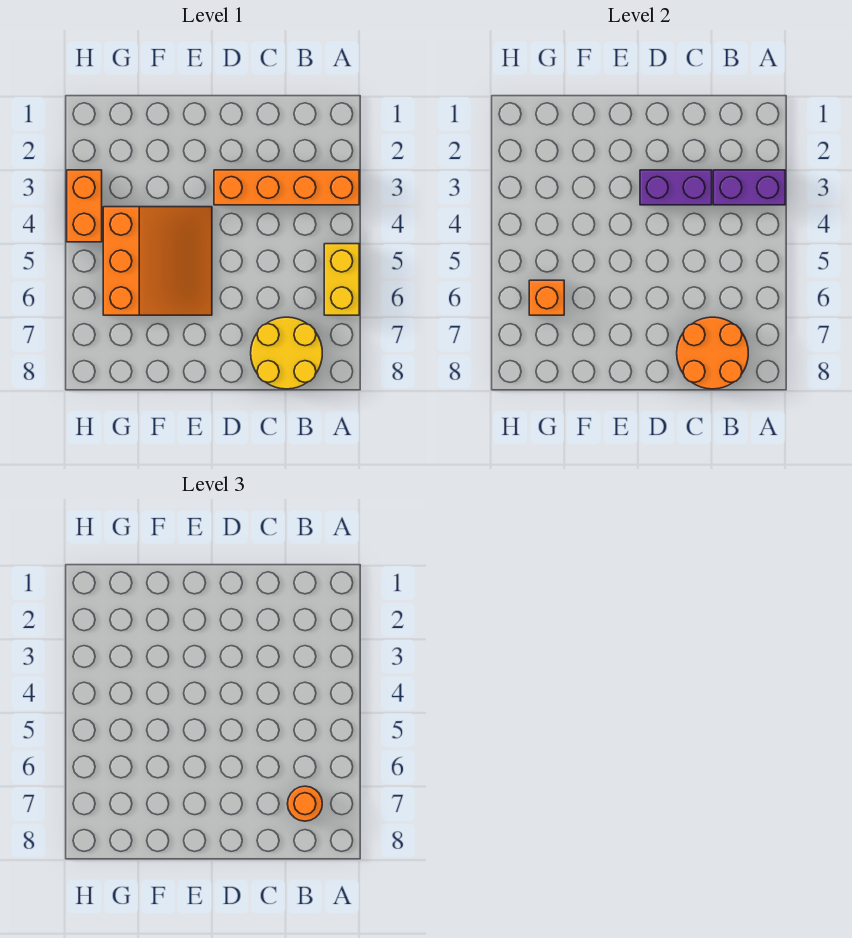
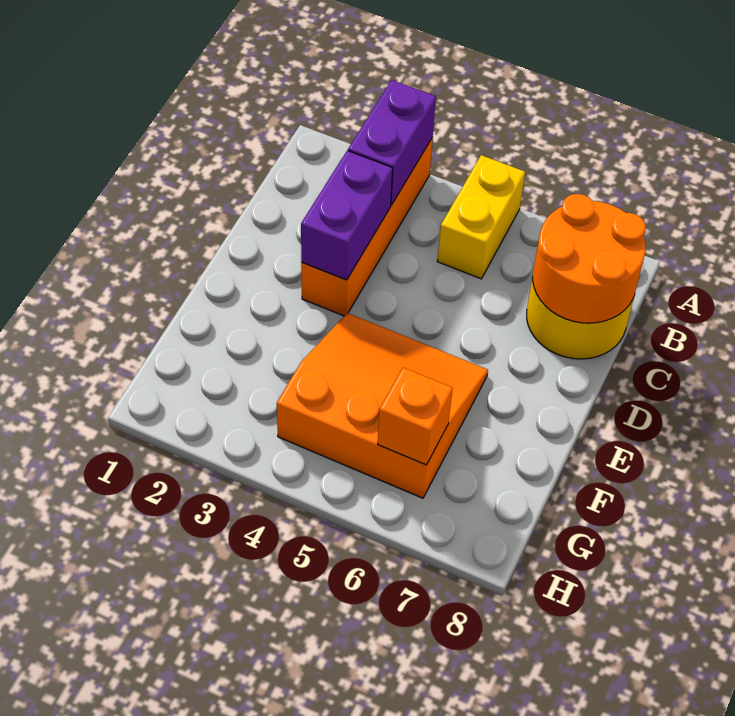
yellow brick A5:A6 level 1 -> yellow brick A5:B5 level 1
orange round brick B7 level 3 -> none
orange brick H3:H4 level 1 -> none

